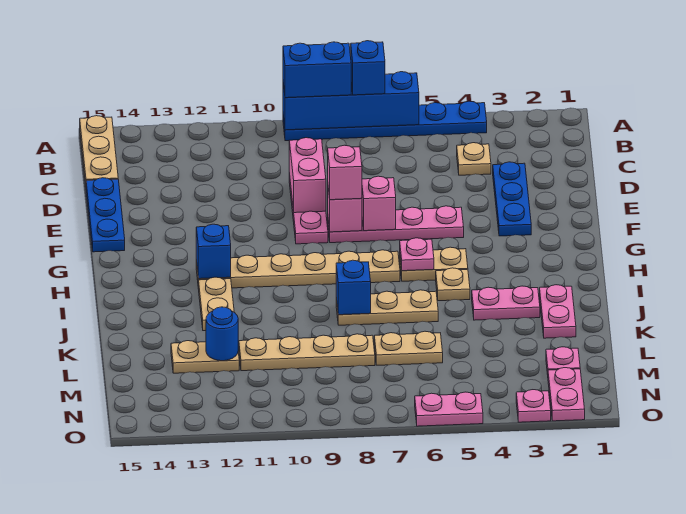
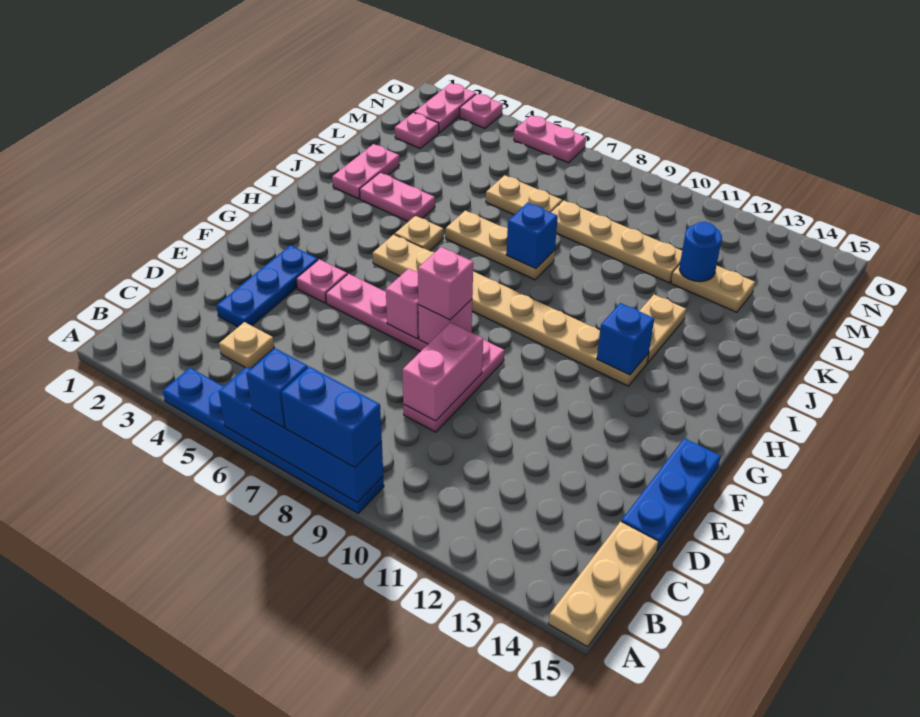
pink plate H6 level 2 -> pink plate F4 level 1

